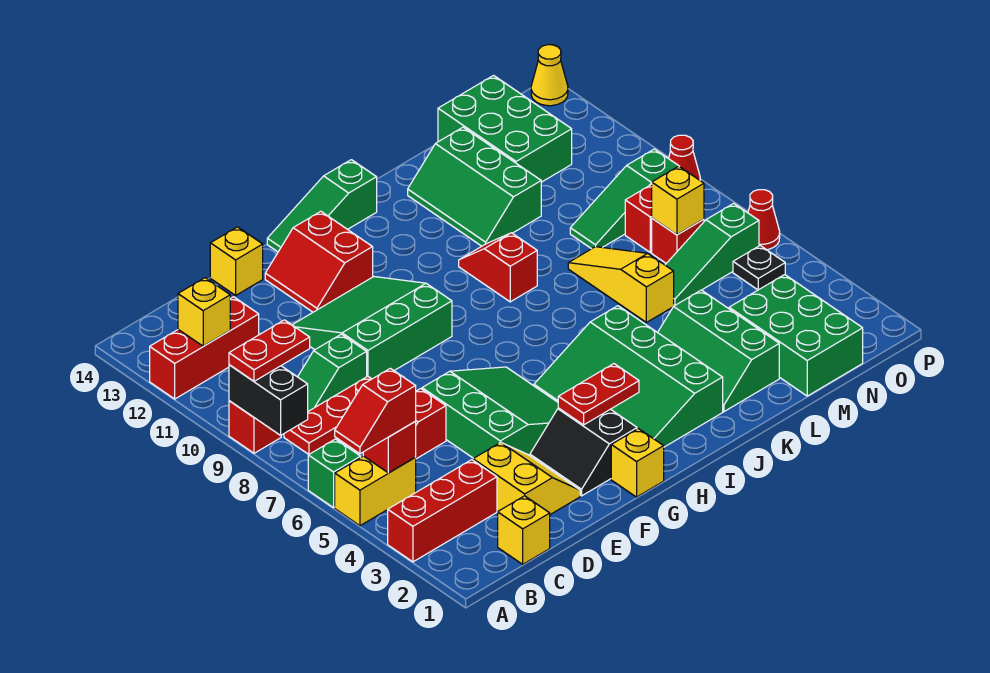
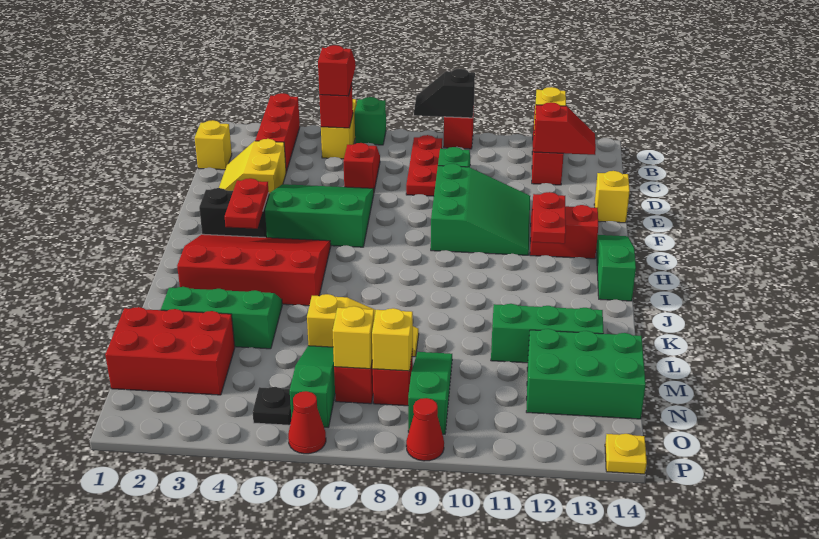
black brick A8:A9 level 2 -> black slope A8:A9 level 2 top 9
red plate A9:B9 level 3 -> red plate G12:H12 level 2
yellow slope D2:E3 level 1 top D -> yellow slope D2:E3 level 1 top 3
green slope E4:G6 level 1 top E -> green slope E4:G6 level 1 top G
yellow brick G1 level 1 -> yellow brick N8 level 2
green slope H2:J5 level 1 top J -> red slope H2:J5 level 1 top J
red slope J9:J10 level 1 top 9 -> red slope C12:C13 level 2 top 12
green brick M1:N3 level 1 -> red brick M1:N3 level 1
yellow cone P14 level 1 -> yellow plate P14 level 1

